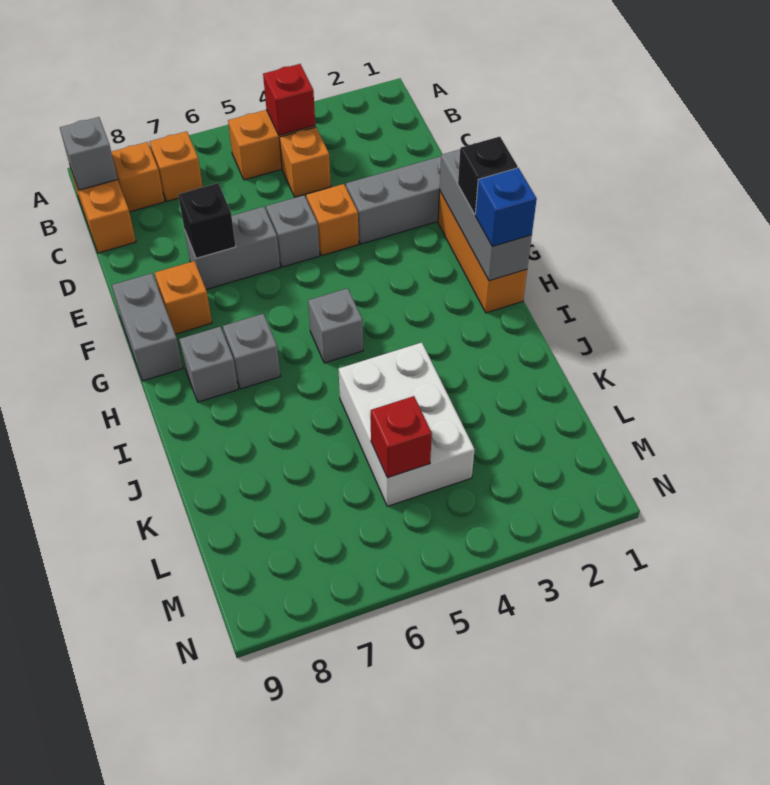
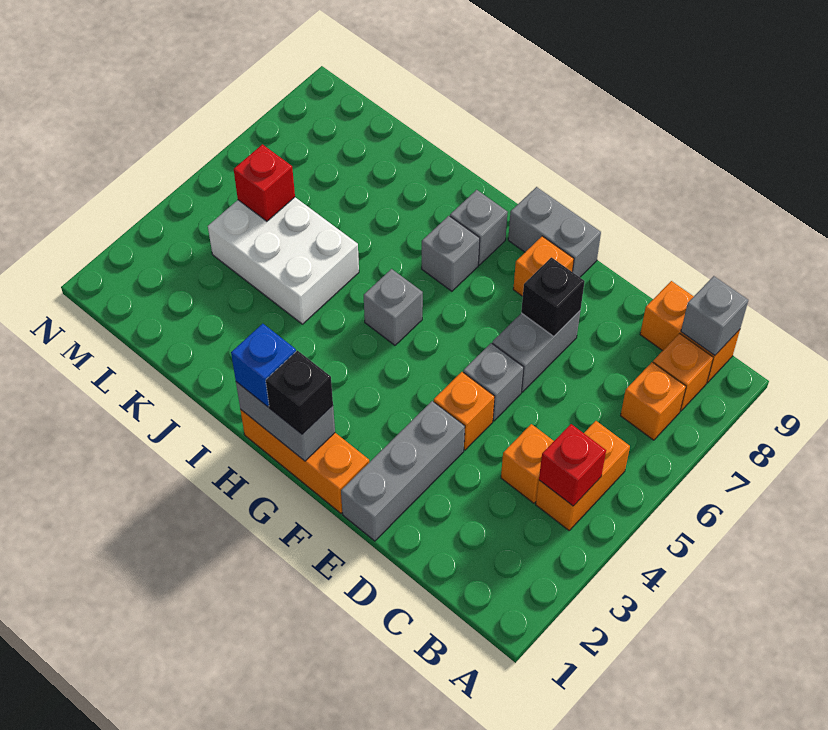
grey brick F1:H1 level 2 -> grey brick G1:H1 level 2

